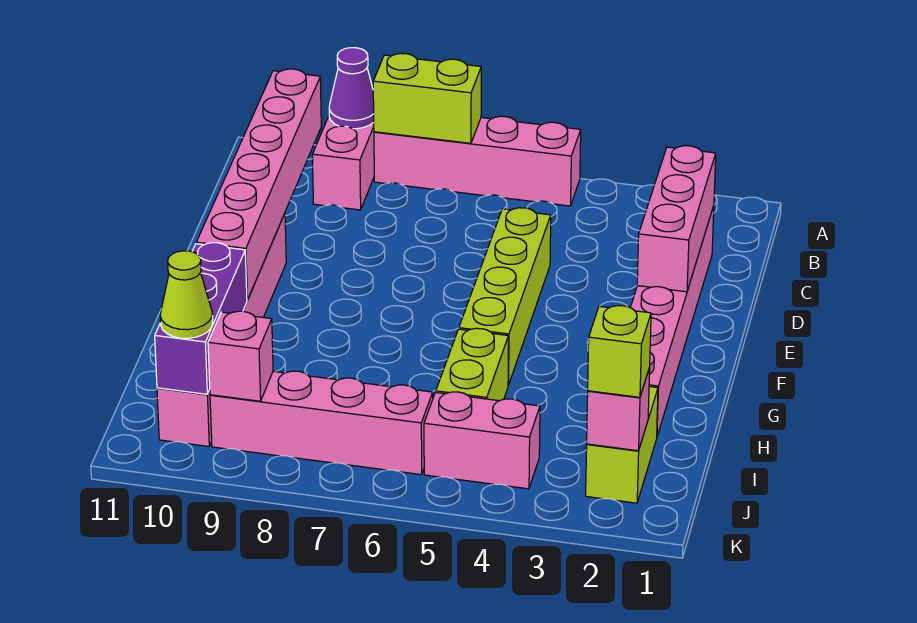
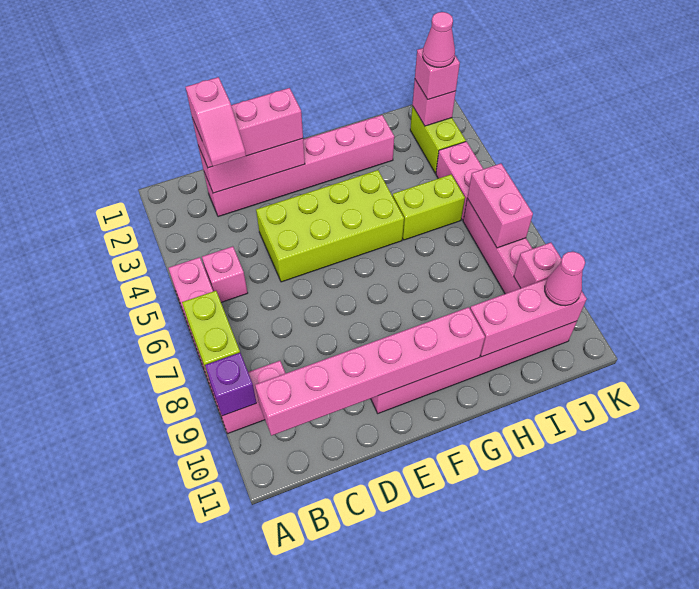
purple cone A9 level 2 -> purple brick A9 level 2
none -> pink brick B5 level 1
none -> pink brick C2:E2 level 3
none -> pink slope C2:C3 level 4 top 2
lime brick D5:G5 level 1 -> lime brick D4:G5 level 1
purple brick H10:J10 level 2 -> pink brick H10:J10 level 2
lime brick I2:J2 level 1 -> lime brick J2:J3 level 1
lime brick J2 level 3 -> pink brick J2 level 3
none -> pink cone J2 level 4
none -> pink brick J6:J7 level 2
lime cone J10 level 3 -> pink cone J10 level 3

